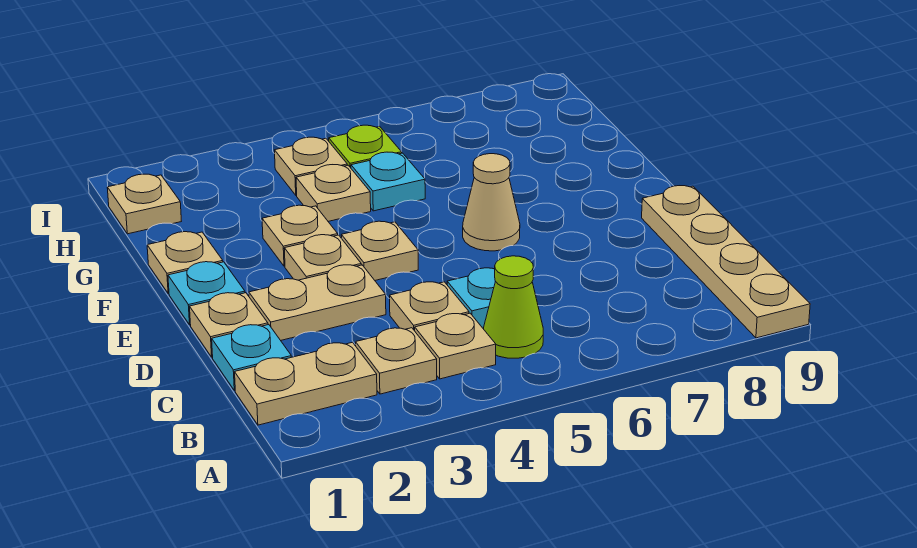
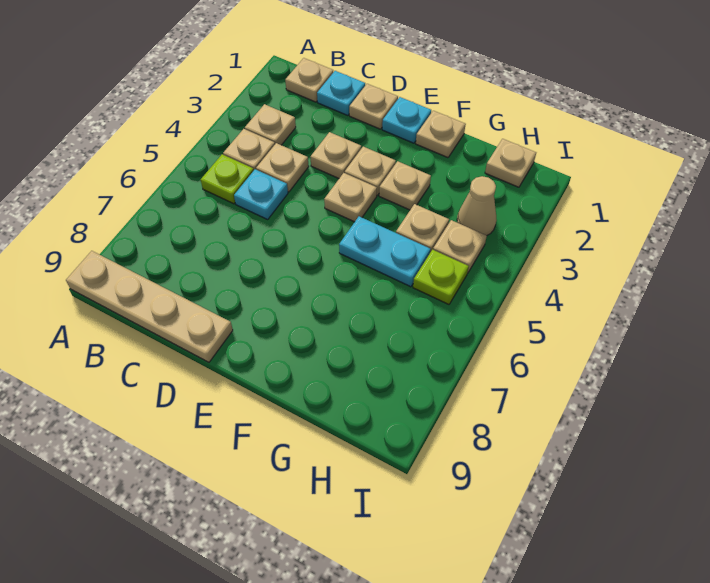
tan plate B1:B2 level 1 -> tan plate B1 level 1
lime cone B5 level 1 -> lime plate B5 level 1
tan plate D2:D3 level 1 -> tan plate D3 level 1
tan cone E6 level 1 -> tan cone H3 level 1
cyan plate G5 level 1 -> cyan plate F5:G5 level 1

